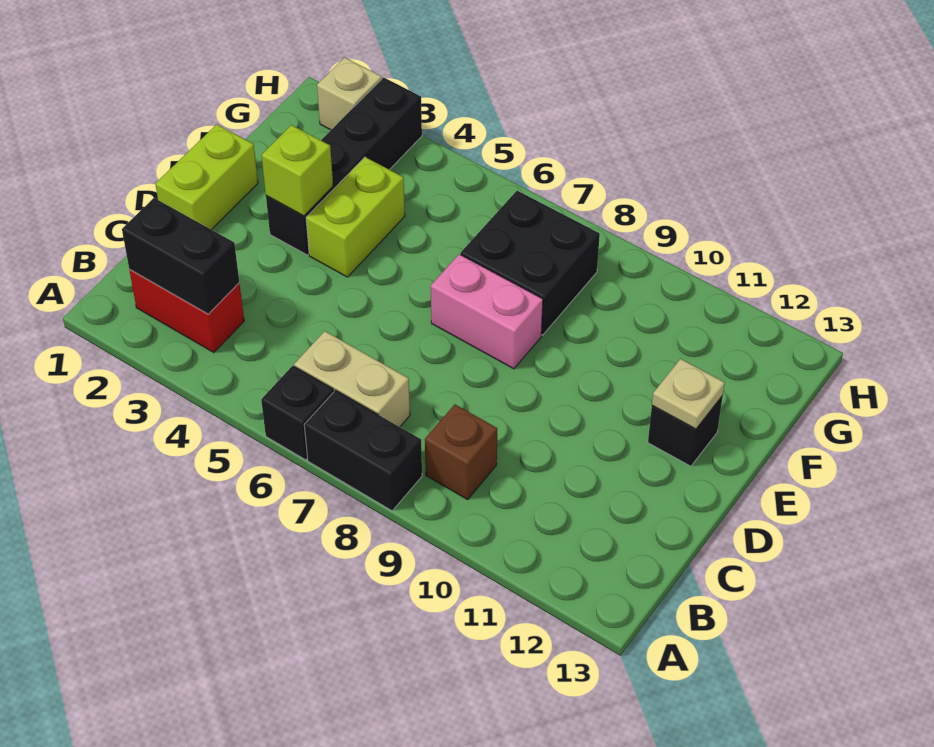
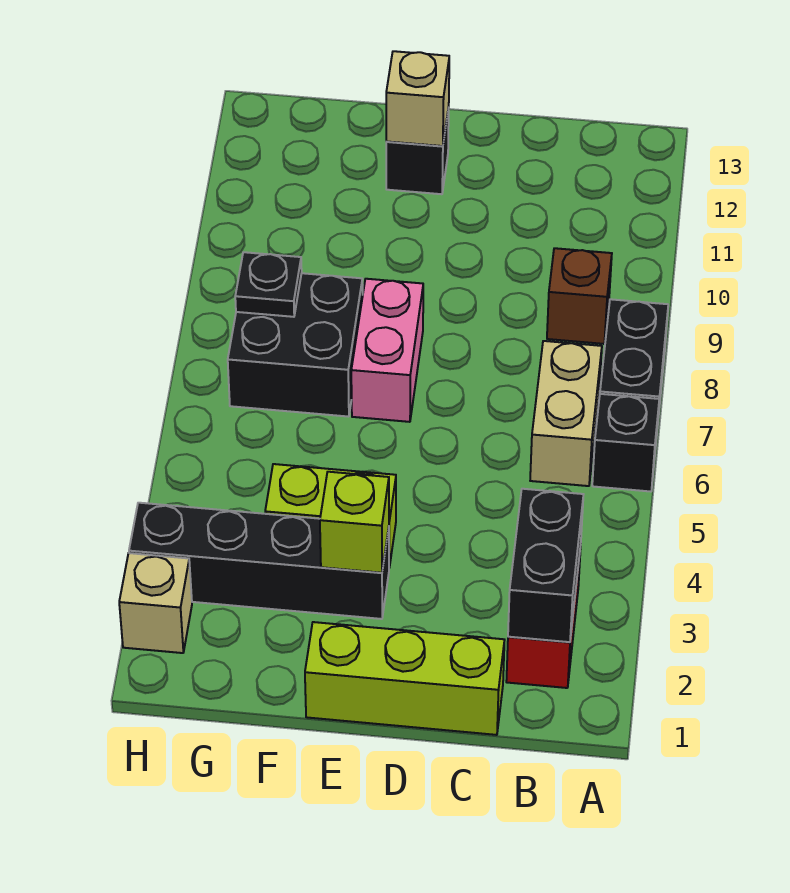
lime brick D1:E1 level 1 -> lime brick C1:E1 level 1
tan plate E12 level 2 -> tan brick E12 level 2
none -> black plate G8 level 2

